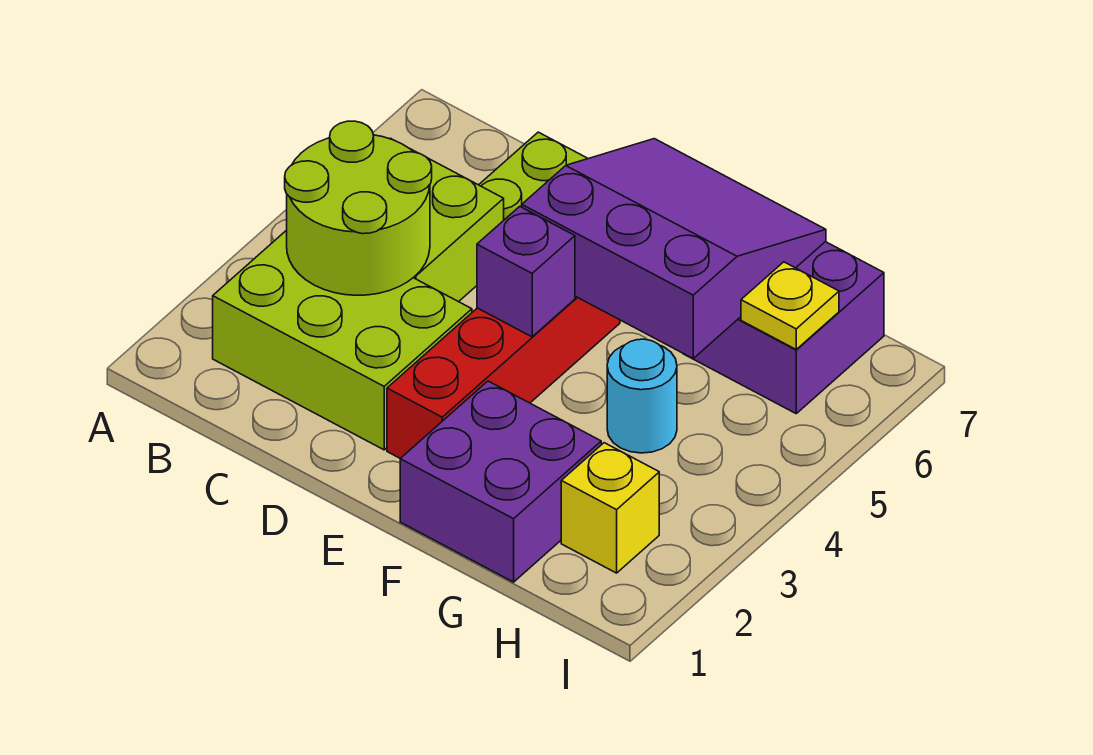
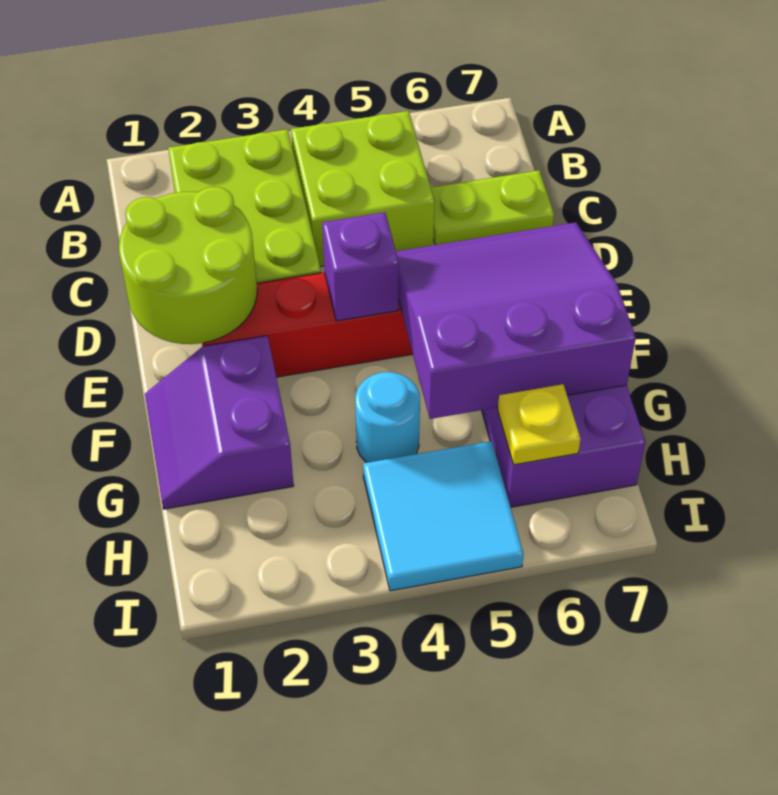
lime round brick B3:C4 level 2 -> lime round brick D1:E2 level 2
purple slope E5:G7 level 2 top 5 -> purple slope E5:G7 level 2 top G
purple brick F1:G2 level 1 -> purple slope F1:G2 level 1 top 2
yellow brick H2 level 1 -> none
none -> cyan tile H4:I5 level 1

